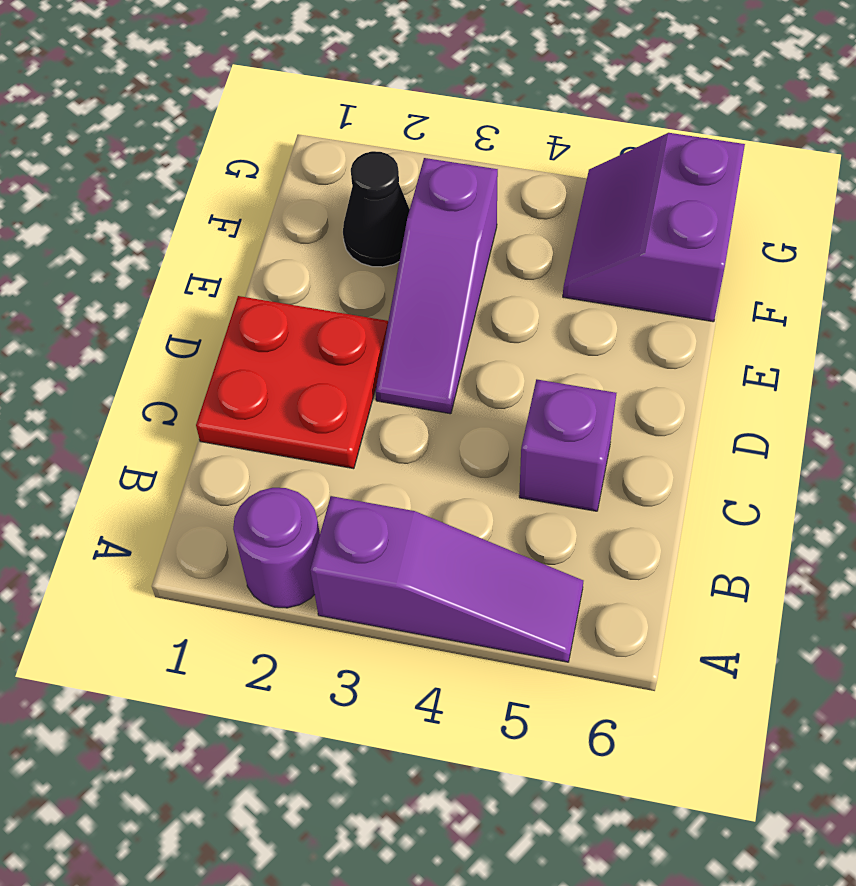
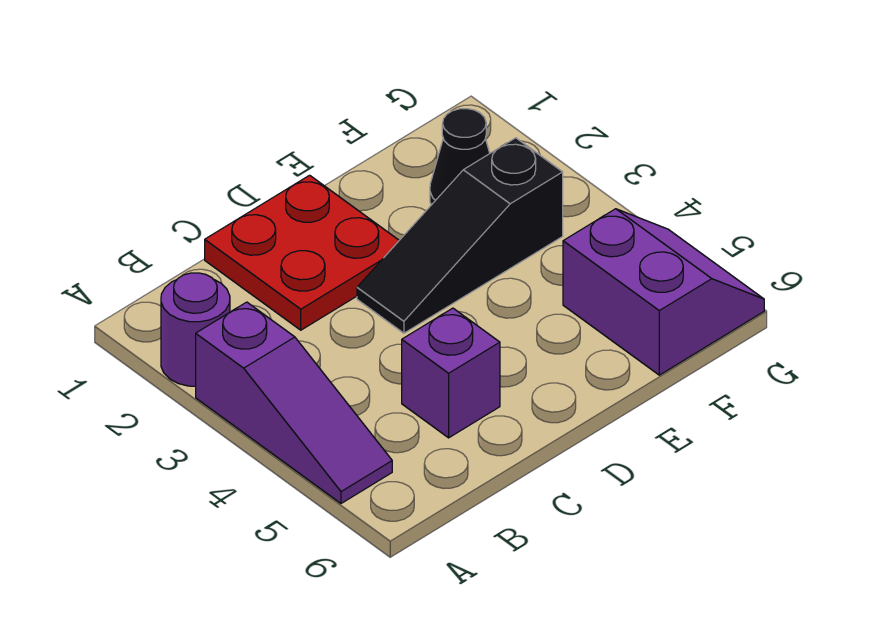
purple slope D3:F3 level 1 top F -> black slope D3:F3 level 1 top F
purple slope F5:G6 level 1 top 6 -> purple slope F5:G6 level 1 top F

